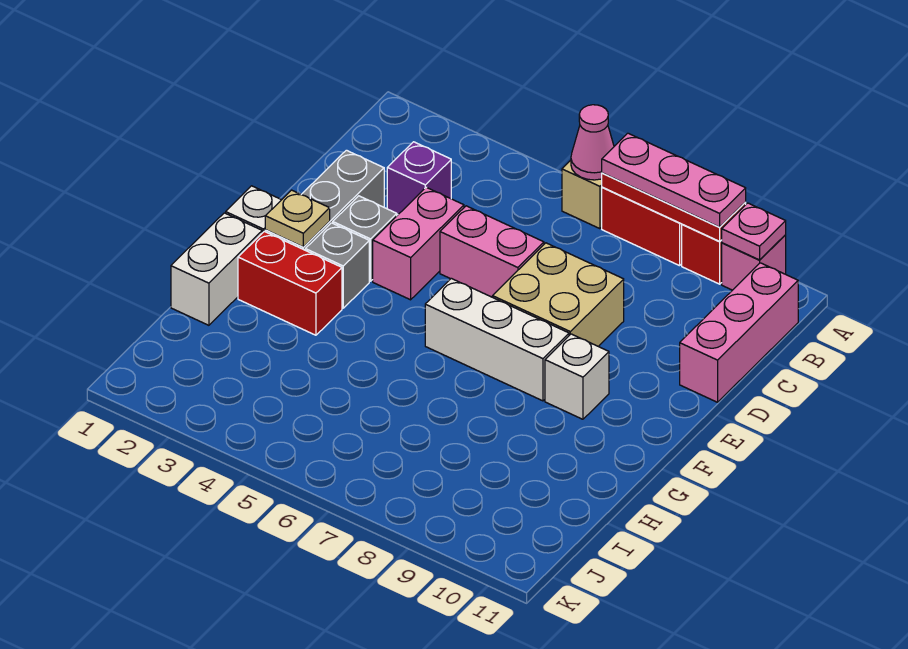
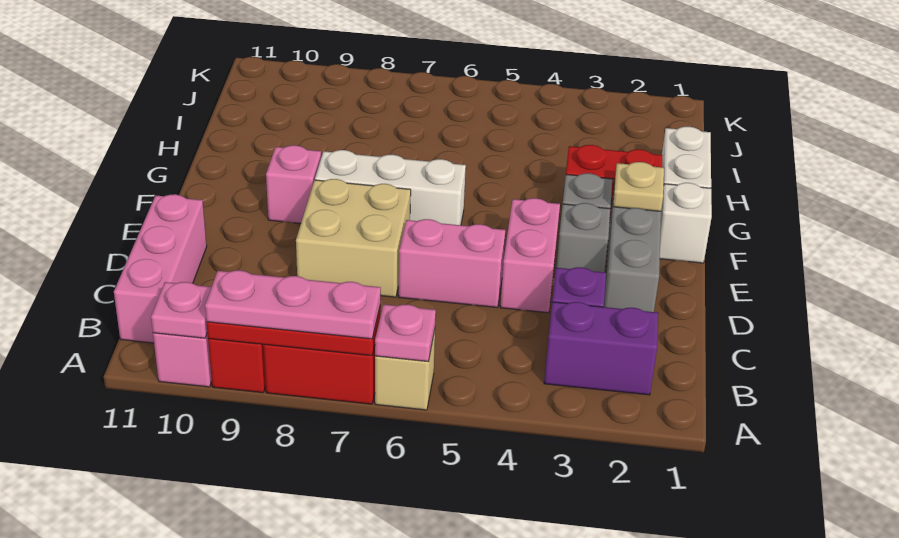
pink cone A6 level 2 -> pink plate A6 level 2
none -> purple brick B2:B3 level 1
white brick F9 level 1 -> pink brick F9 level 1

